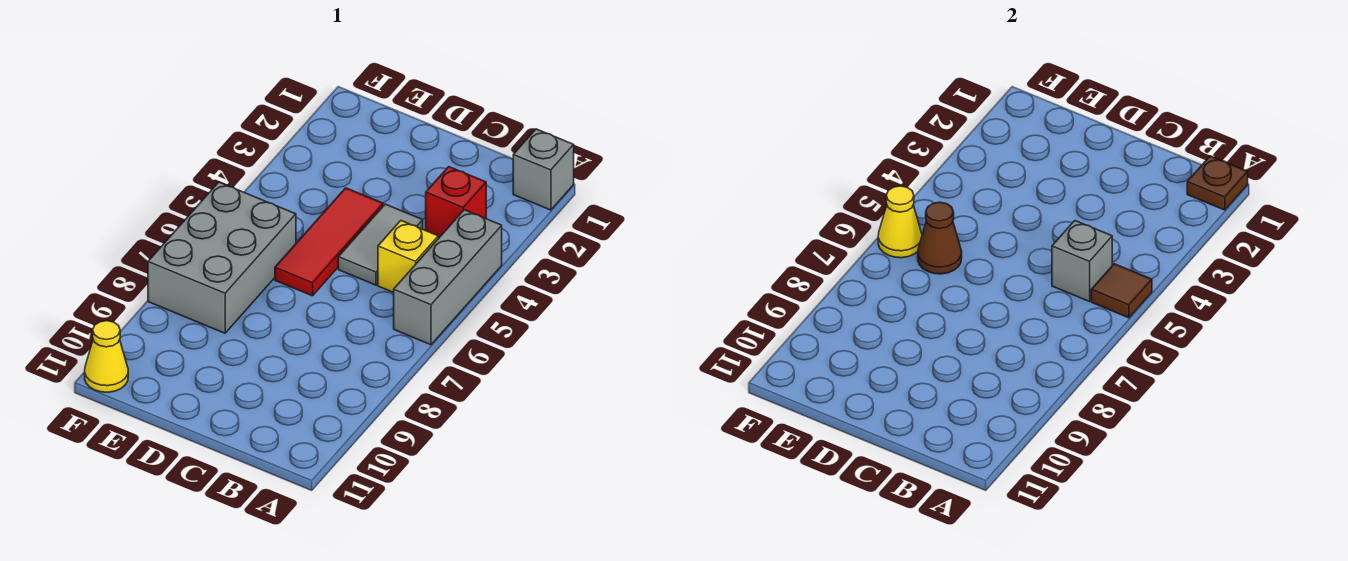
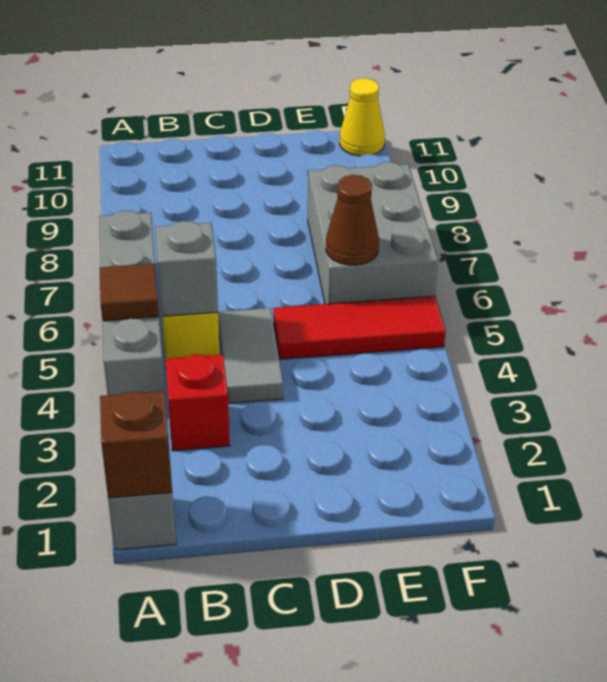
brown plate A1 level 2 -> brown brick A1 level 2
grey brick A4:A6 level 1 -> grey brick A4:A7 level 1
red tile D4:D6 level 1 -> red tile D5:F5 level 1
yellow cone F6 level 2 -> none

